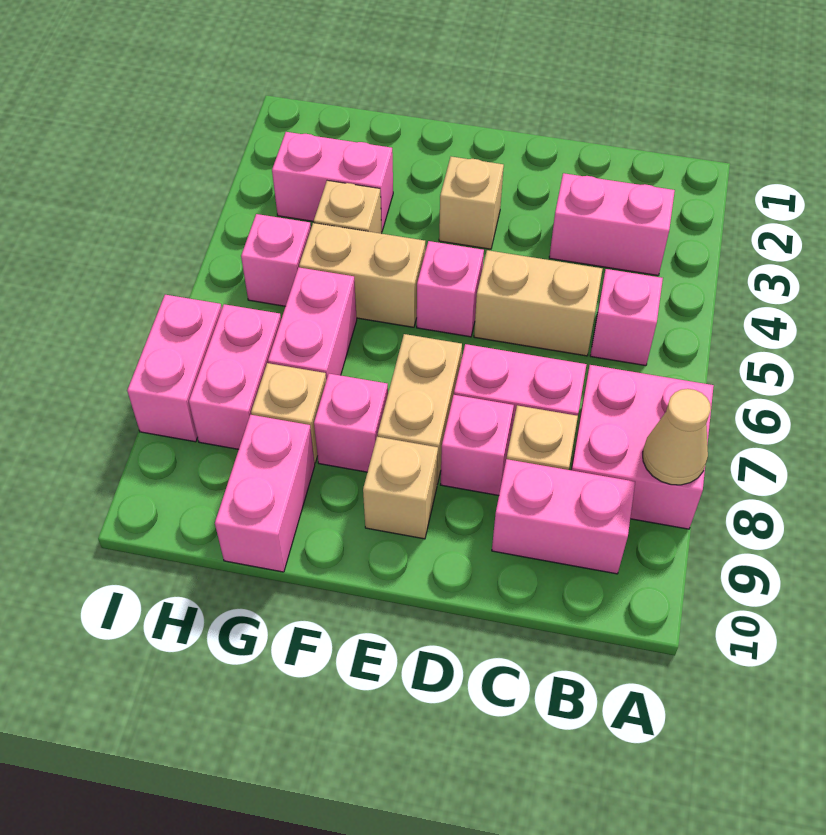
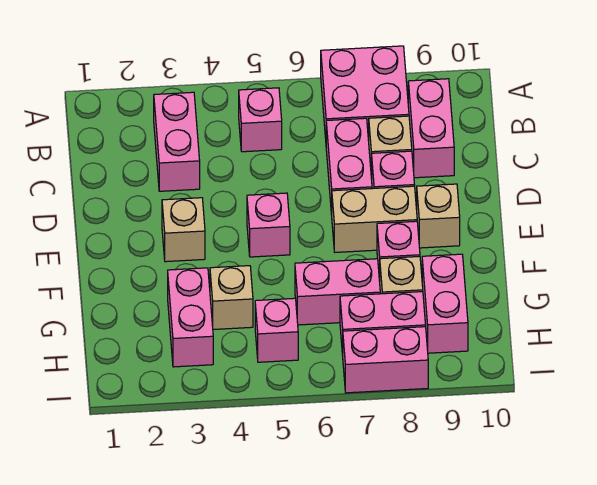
tan cone A8 level 2 -> none
tan brick C5:D5 level 1 -> none
tan brick F5:G5 level 1 -> none
pink brick G9:G10 level 1 -> pink brick G9:H9 level 1

